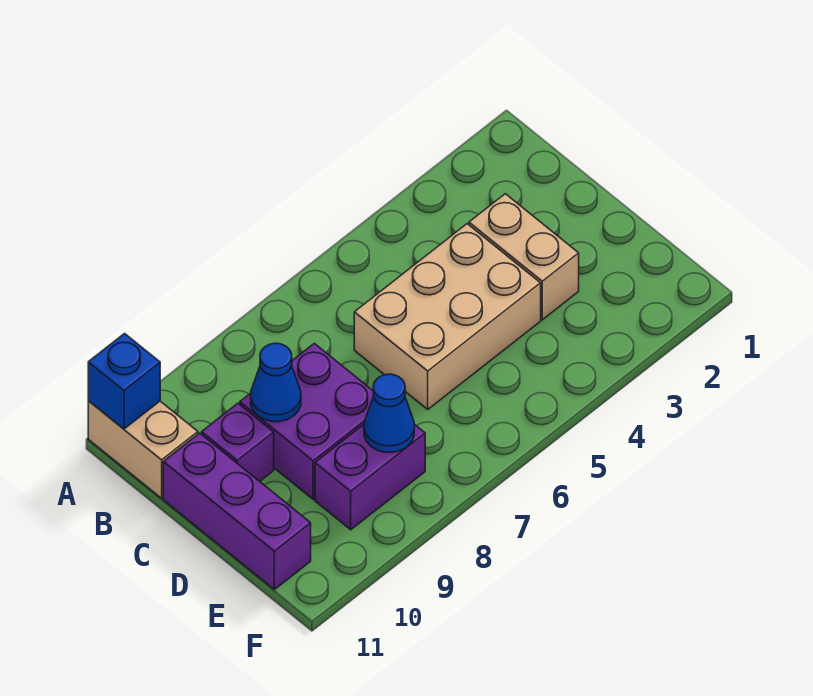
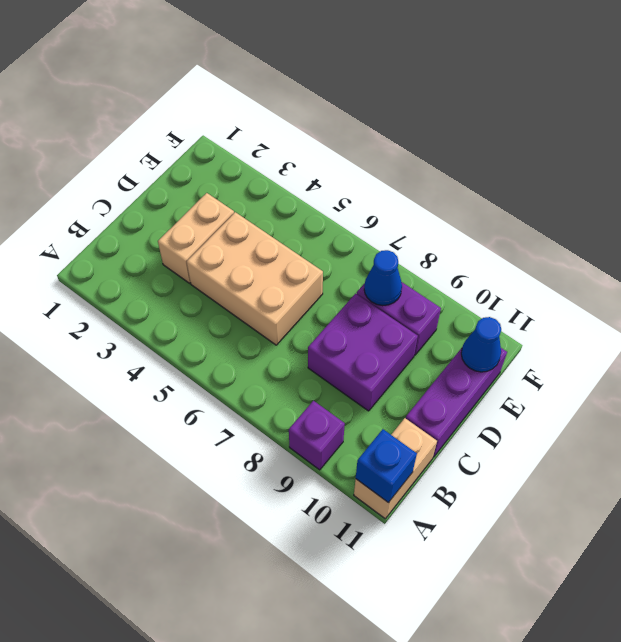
blue cone C9 level 2 -> blue cone E11 level 2
purple brick C10 level 1 -> purple brick A9 level 1

